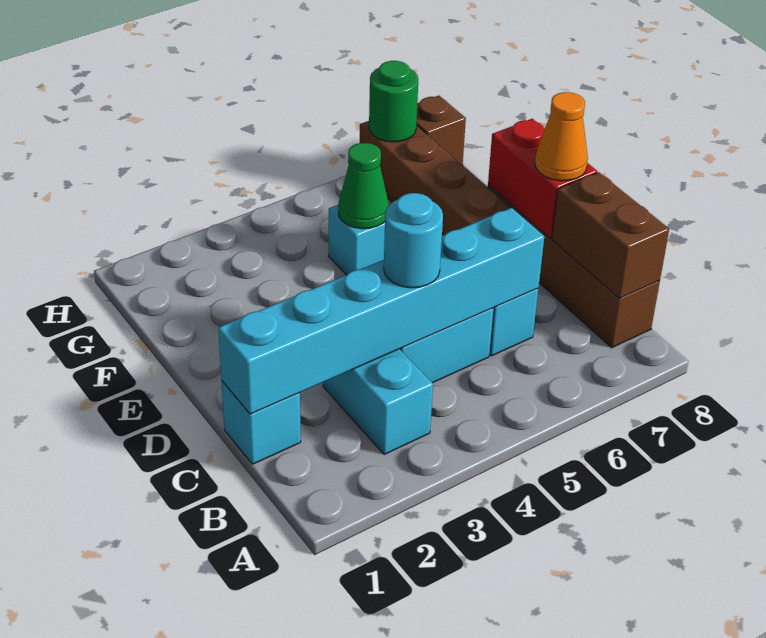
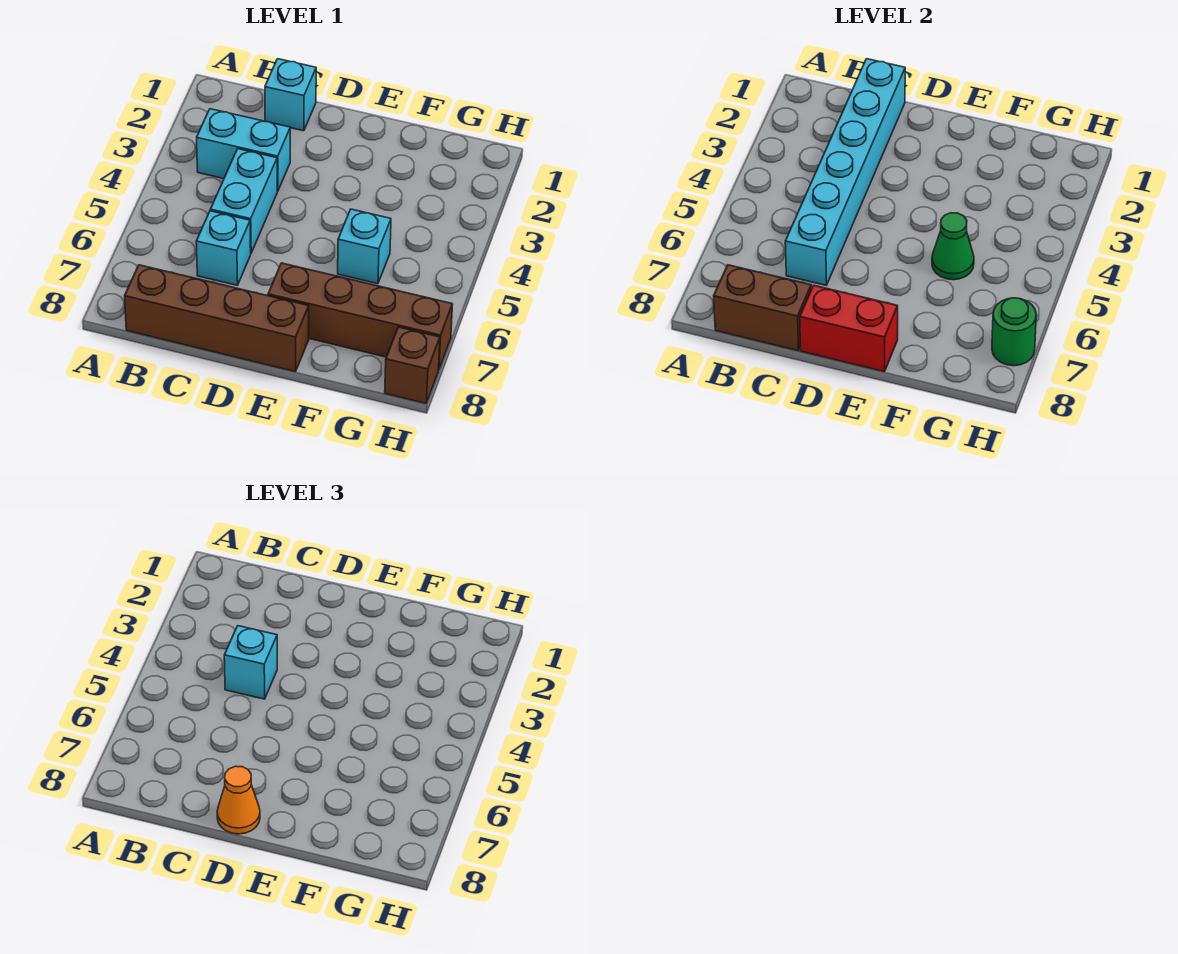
cyan round brick C4 level 3 -> cyan brick C4 level 3

